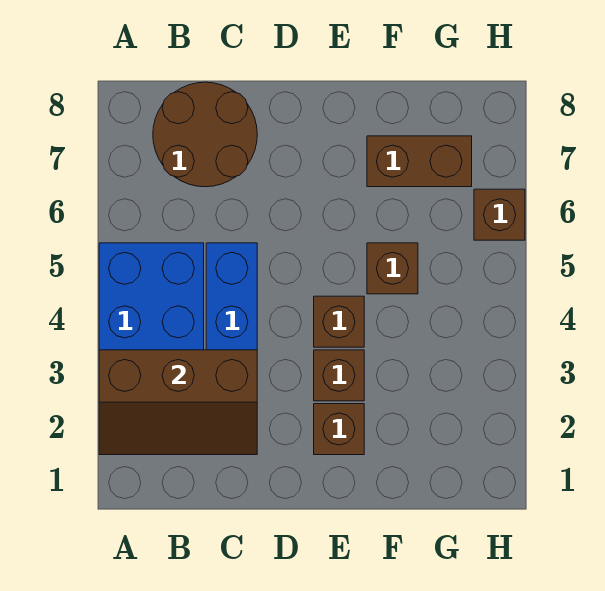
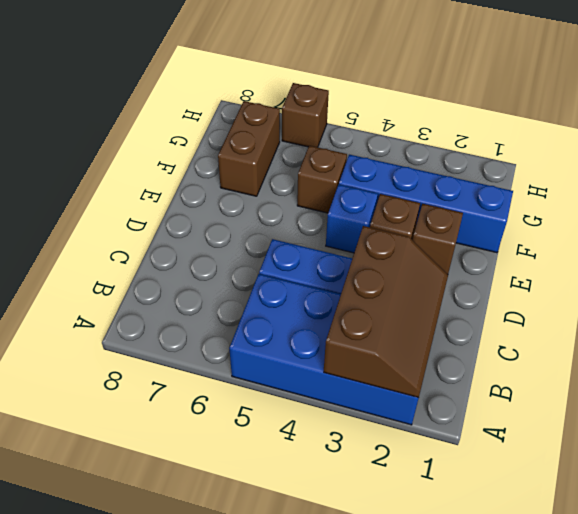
brown round brick B7:C8 level 1 -> none
brown brick E4 level 1 -> blue brick E4 level 1
none -> blue brick F1:F4 level 1

